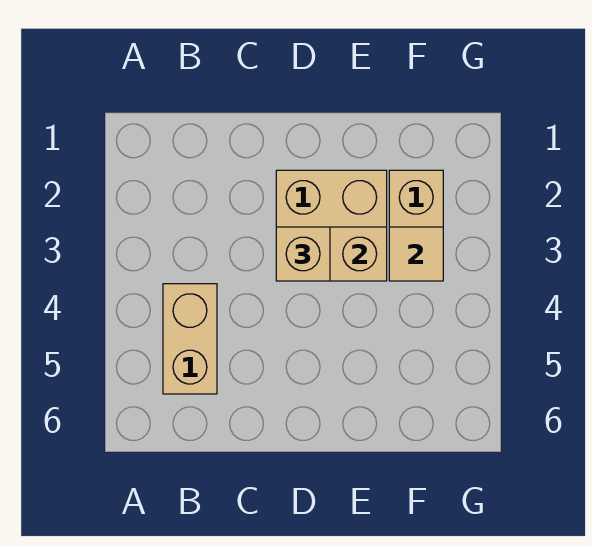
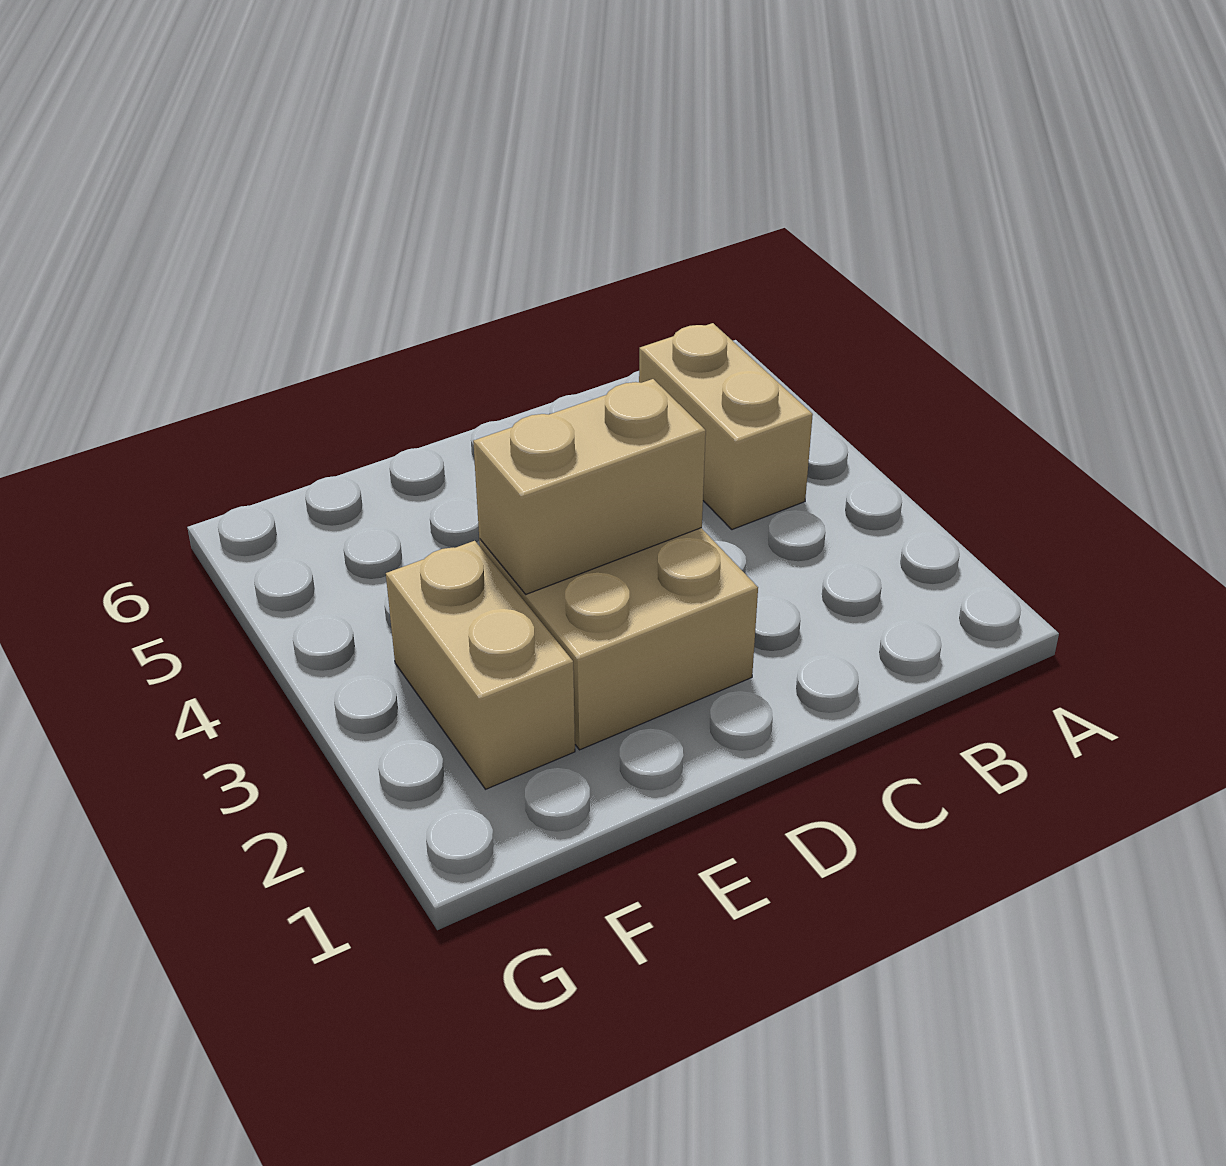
tan brick D3 level 3 -> none
tan tile F3 level 2 -> none

